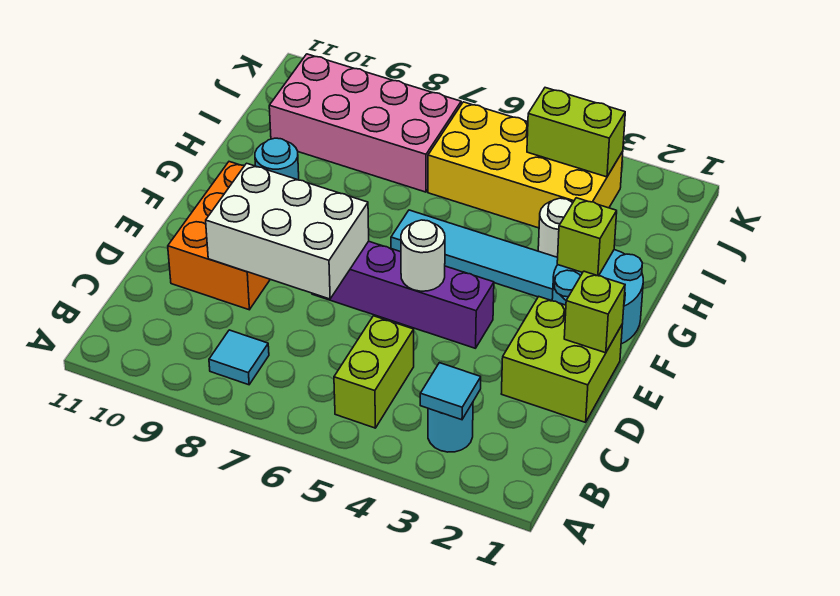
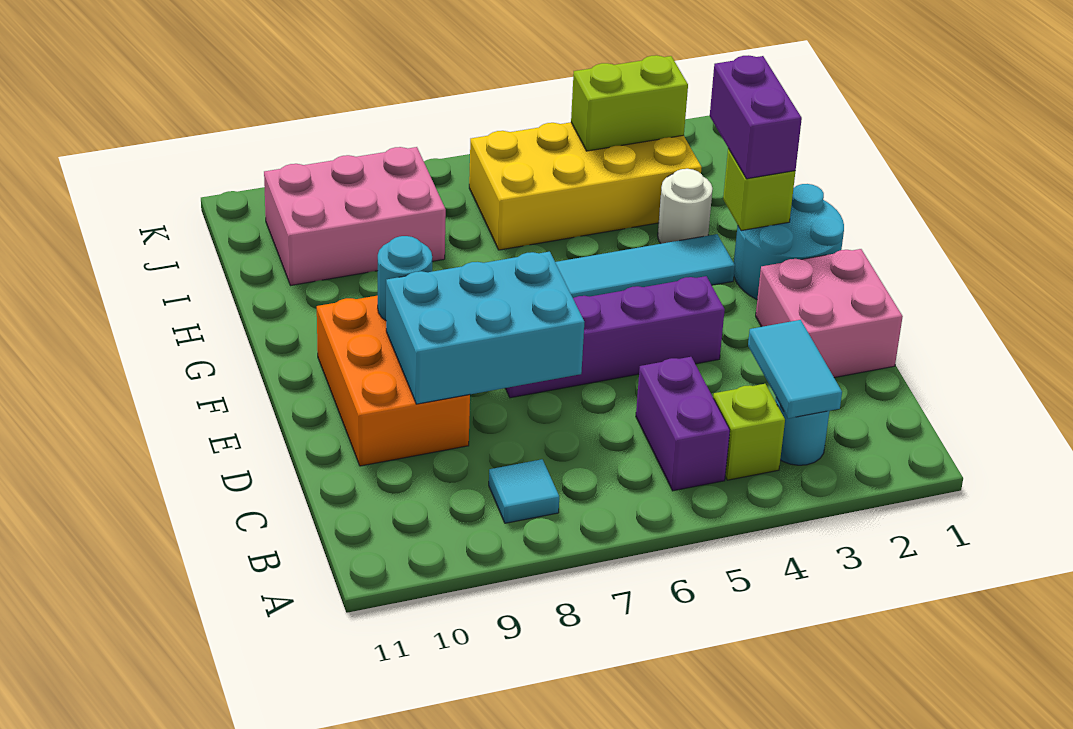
cyan tile B3 level 2 -> cyan tile B3:C3 level 2
lime brick B5:C5 level 1 -> purple brick B5:C5 level 1
lime brick D1:E2 level 1 -> pink brick D1:E2 level 1
white brick D7:E9 level 2 -> cyan brick D7:E9 level 2
lime brick E1 level 2 -> lime brick B4 level 1
white round brick E5 level 2 -> none
none -> purple brick G2:H2 level 3
pink brick I7:J10 level 1 -> pink brick I8:J10 level 1

